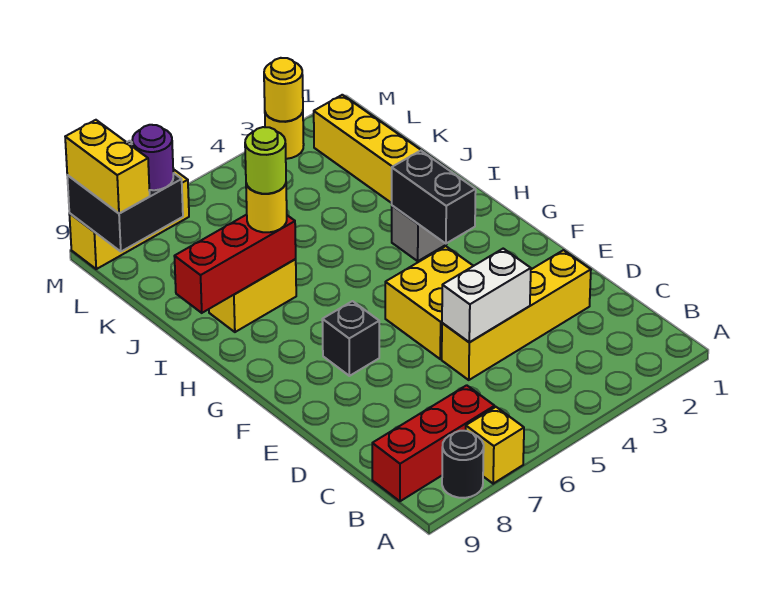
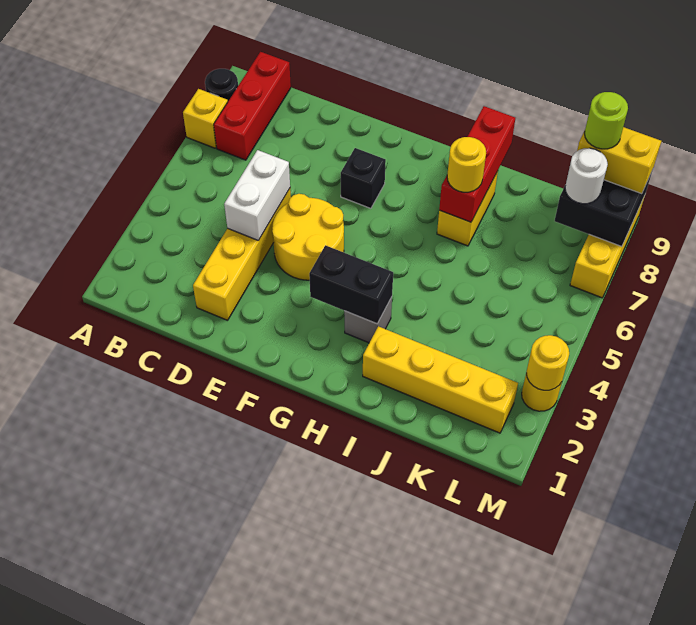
yellow brick E4:F5 level 1 -> yellow round brick E4:F5 level 1
lime round brick I7 level 4 -> lime round brick L9 level 4
purple round brick L8 level 3 -> white round brick L8 level 3

